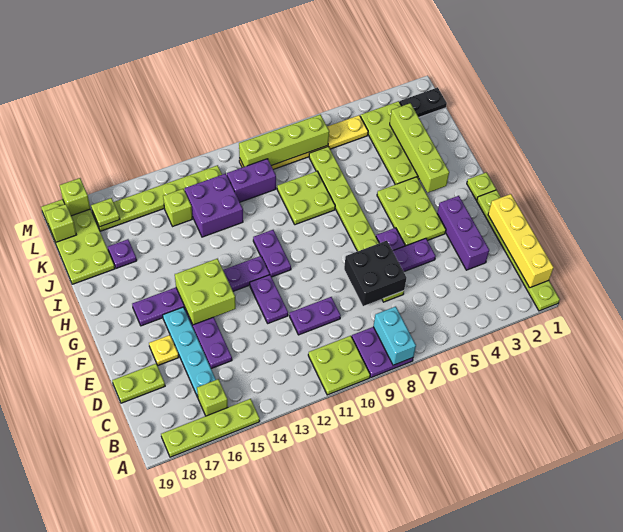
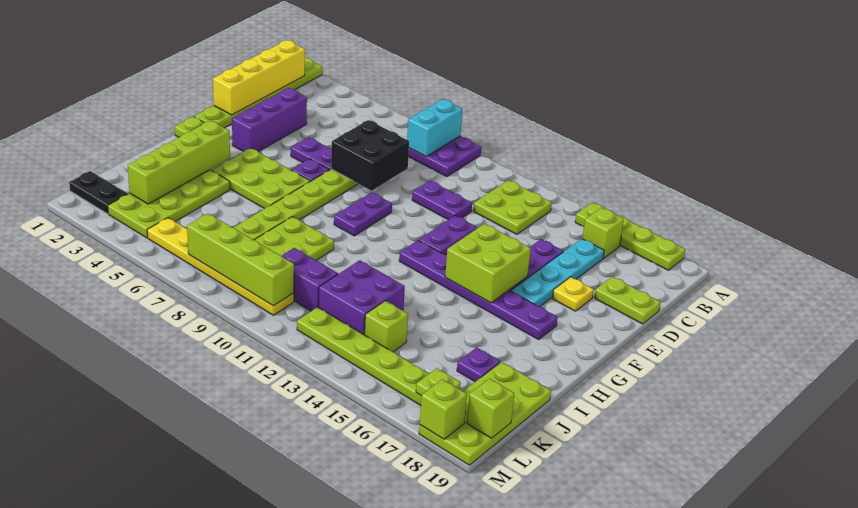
lime plate A10:B11 level 1 -> lime plate B12:C13 level 1
lime plate F4:H5 level 1 -> lime plate G4:H6 level 1
purple plate G11:H11 level 1 -> purple plate F9:G9 level 1

